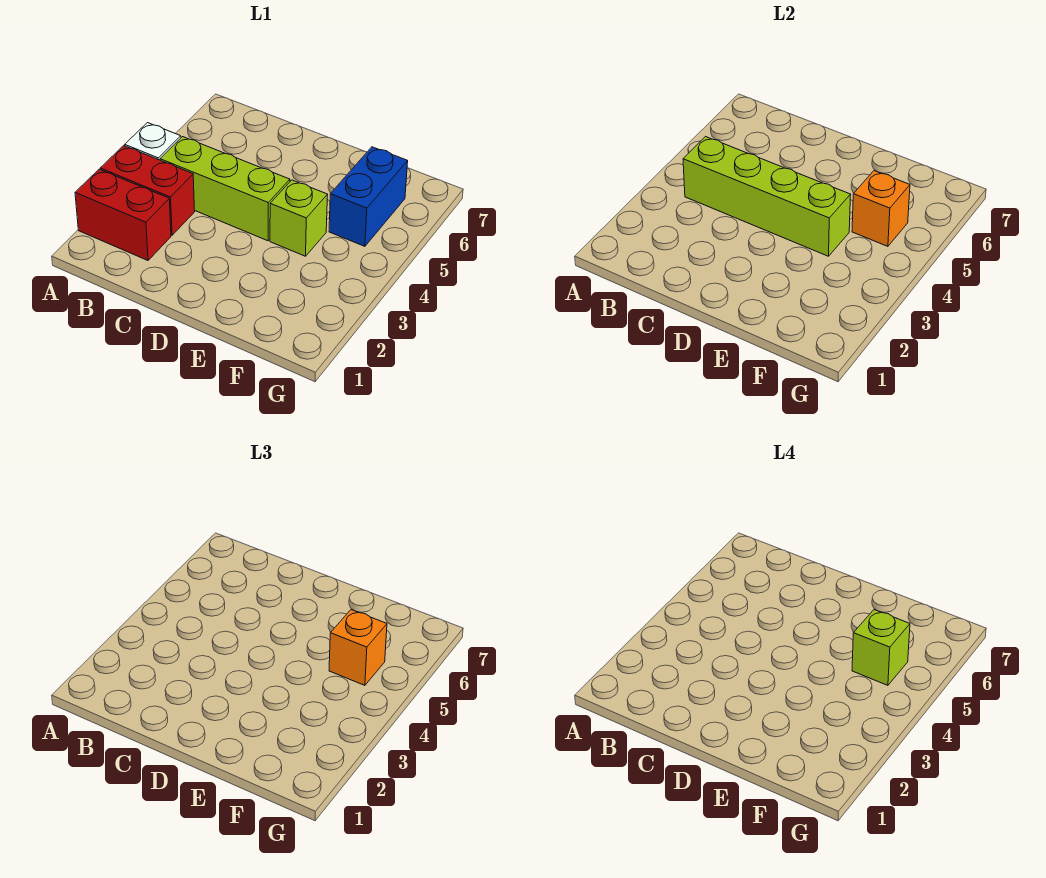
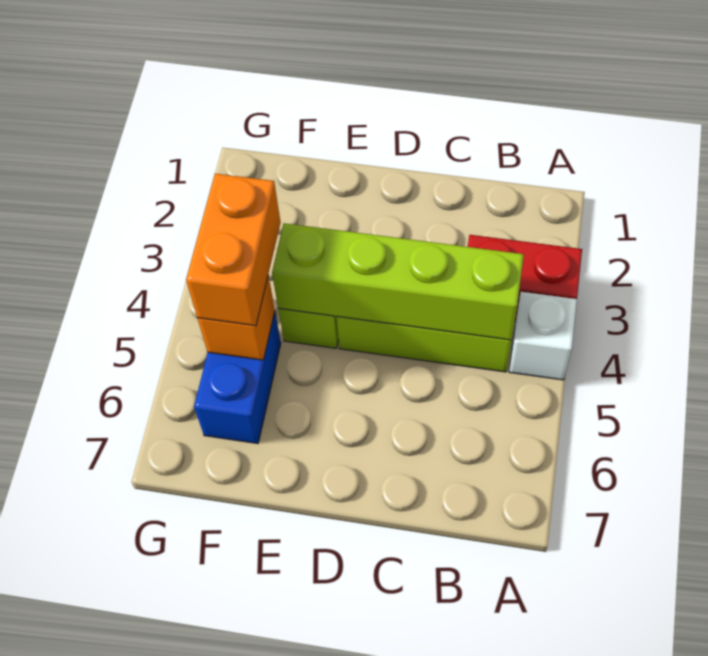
red brick A2:B2 level 1 -> none
orange brick F5 level 3 -> orange brick F4:F5 level 3
lime brick F5 level 4 -> none

